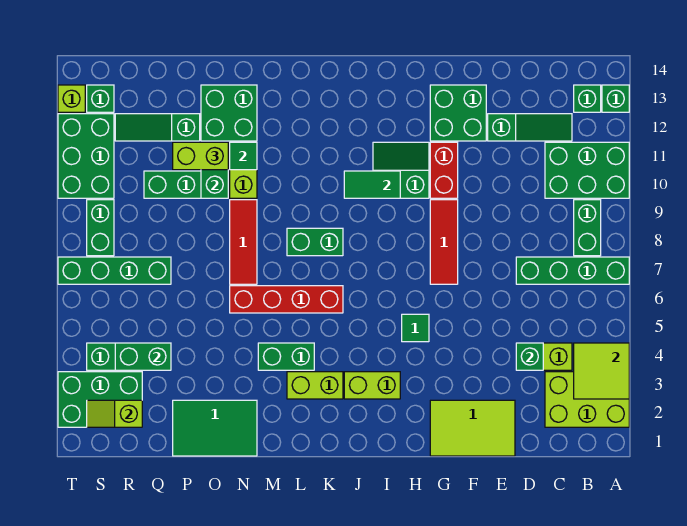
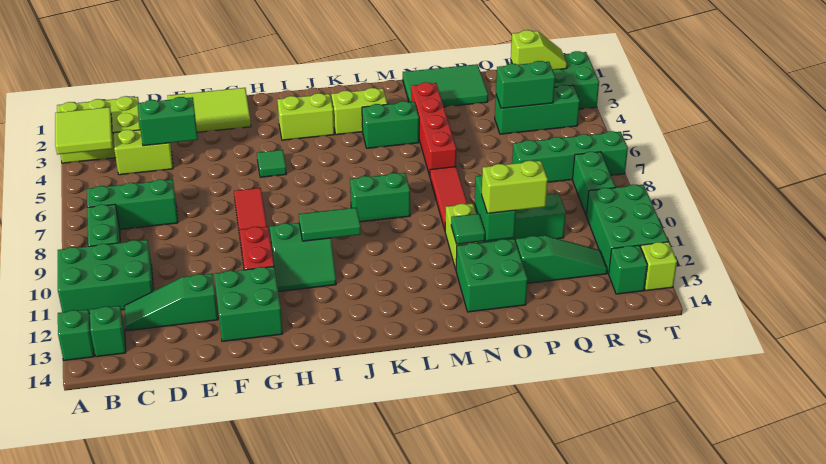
green brick A7:D7 level 1 -> green brick B7:D7 level 1
green brick D4 level 2 -> green brick D4:E4 level 2
red brick K6:N6 level 1 -> red brick N3:N6 level 1

